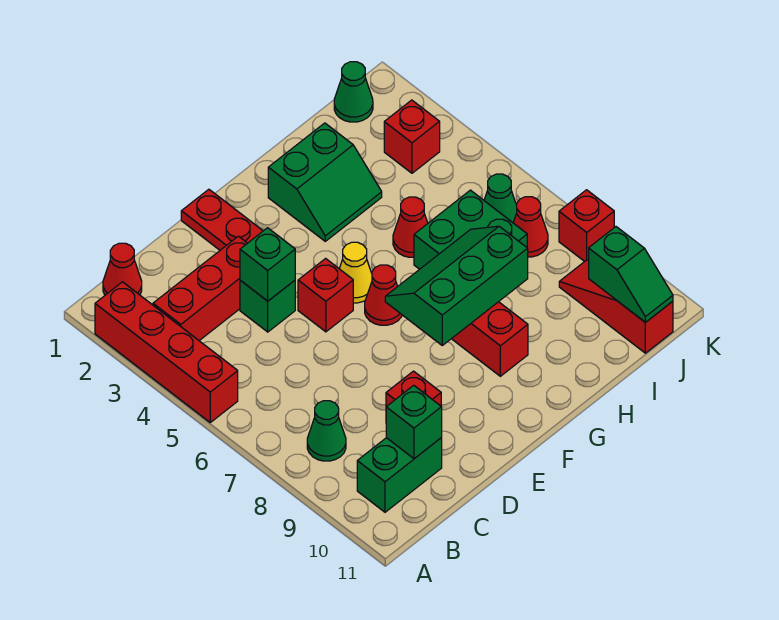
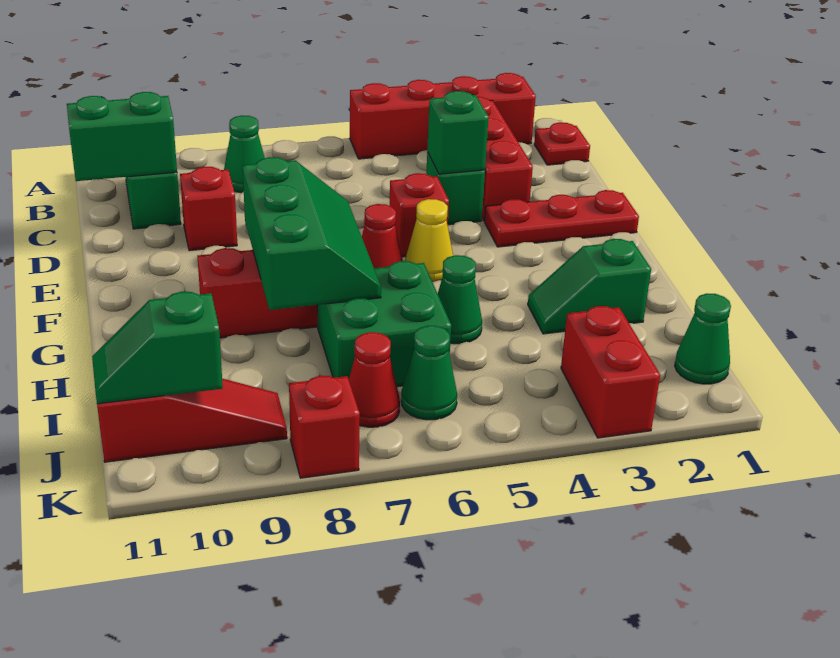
red cone B1 level 1 -> red plate B1 level 1
green brick C10 level 2 -> green brick C10:C11 level 2
green slope G2:H3 level 1 top 2 -> green slope H2:H3 level 1 top 2
red cone H5 level 1 -> green cone H5 level 1
red brick J3 level 1 -> red brick J3:K3 level 1

